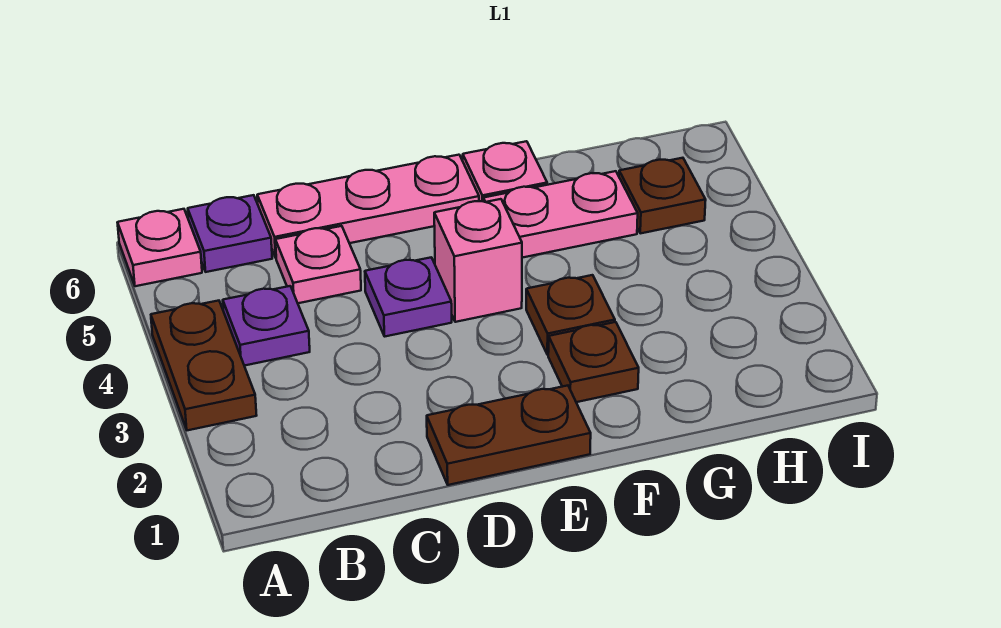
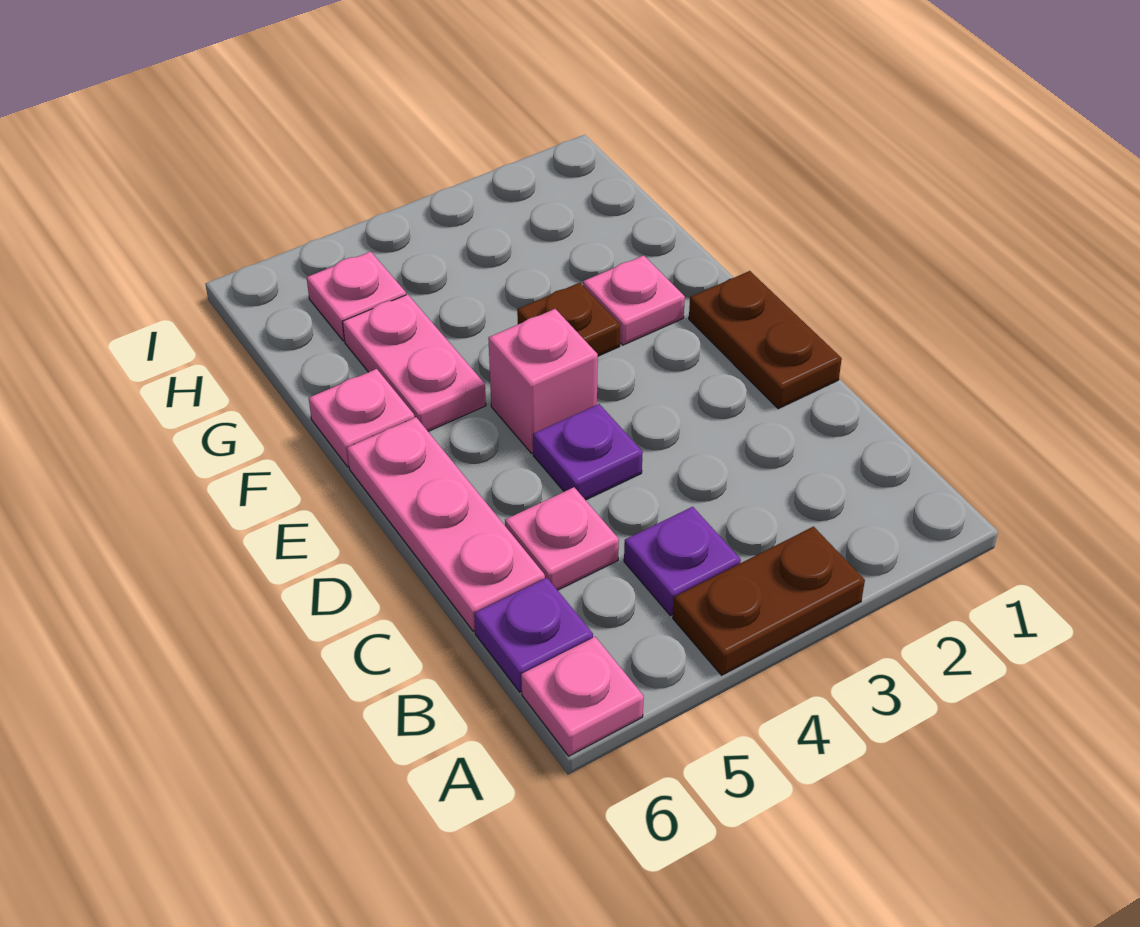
brown plate F2 level 1 -> pink plate F2 level 1
brown plate H5 level 1 -> pink plate H5 level 1

